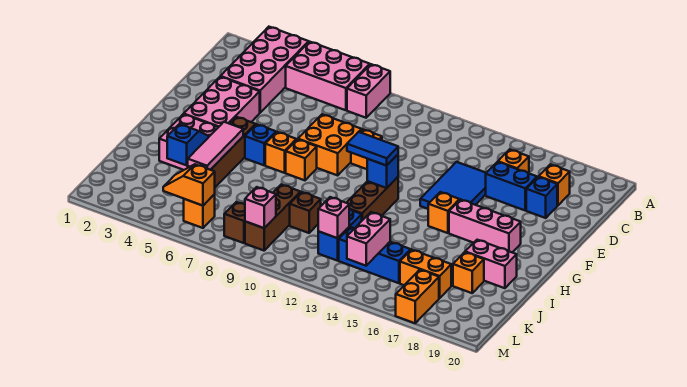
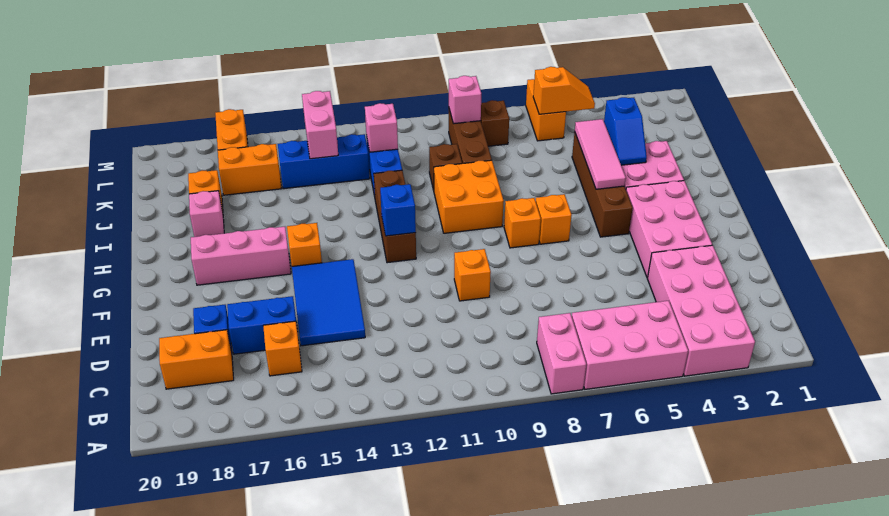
orange brick C18 level 1 -> orange brick C18:C19 level 1
orange brick E8:F9 level 1 -> orange brick H9:I10 level 1
blue brick G6 level 1 -> none
blue tile G11:G12 level 3 -> none
pink brick I18:I19 level 1 -> pink brick I18 level 1
orange brick L6 level 1 -> orange brick L6:M6 level 1

